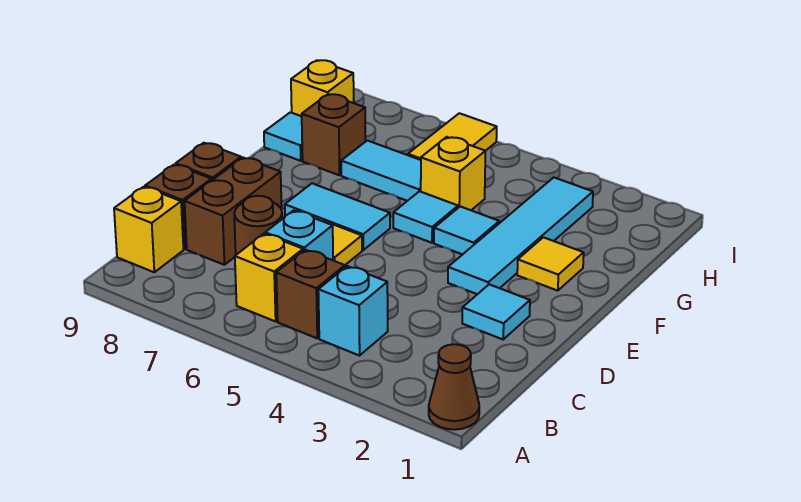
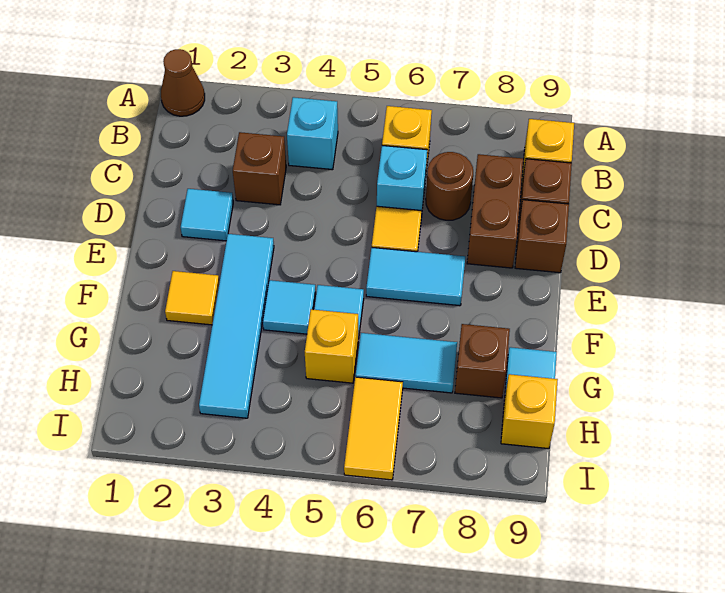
brown brick B5 level 1 -> brown brick C3 level 1

